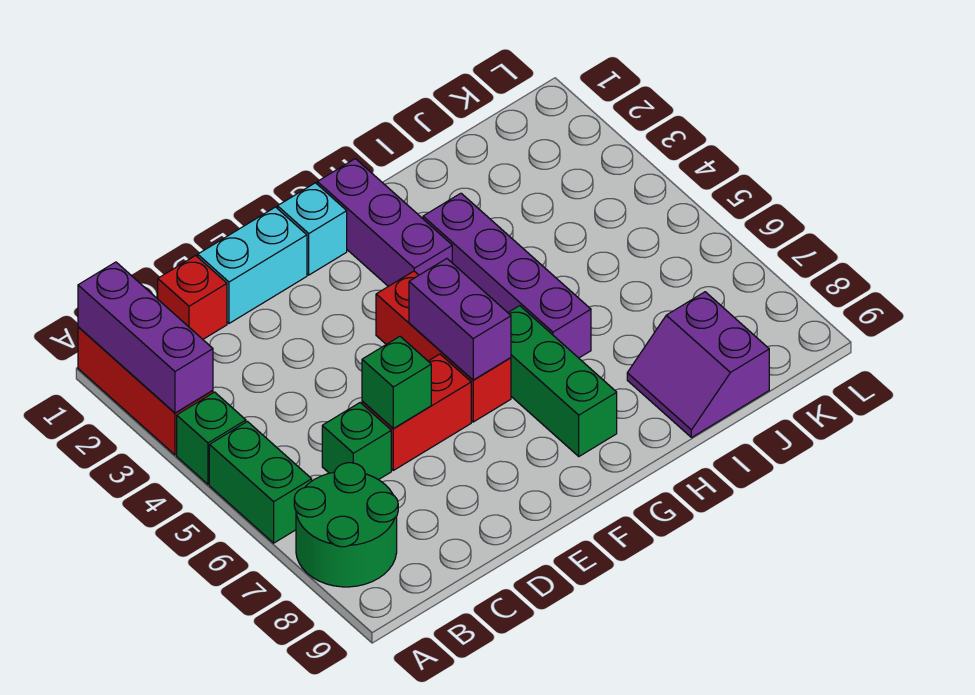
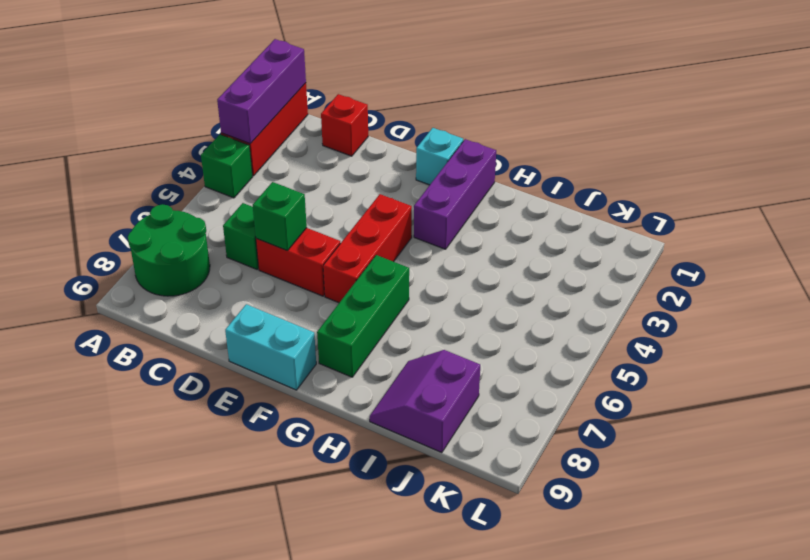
green brick A5:A6 level 1 -> none
cyan brick D1:E1 level 1 -> cyan brick E9:F9 level 1
purple brick F5:F6 level 2 -> none
purple brick H3:H6 level 1 -> none

